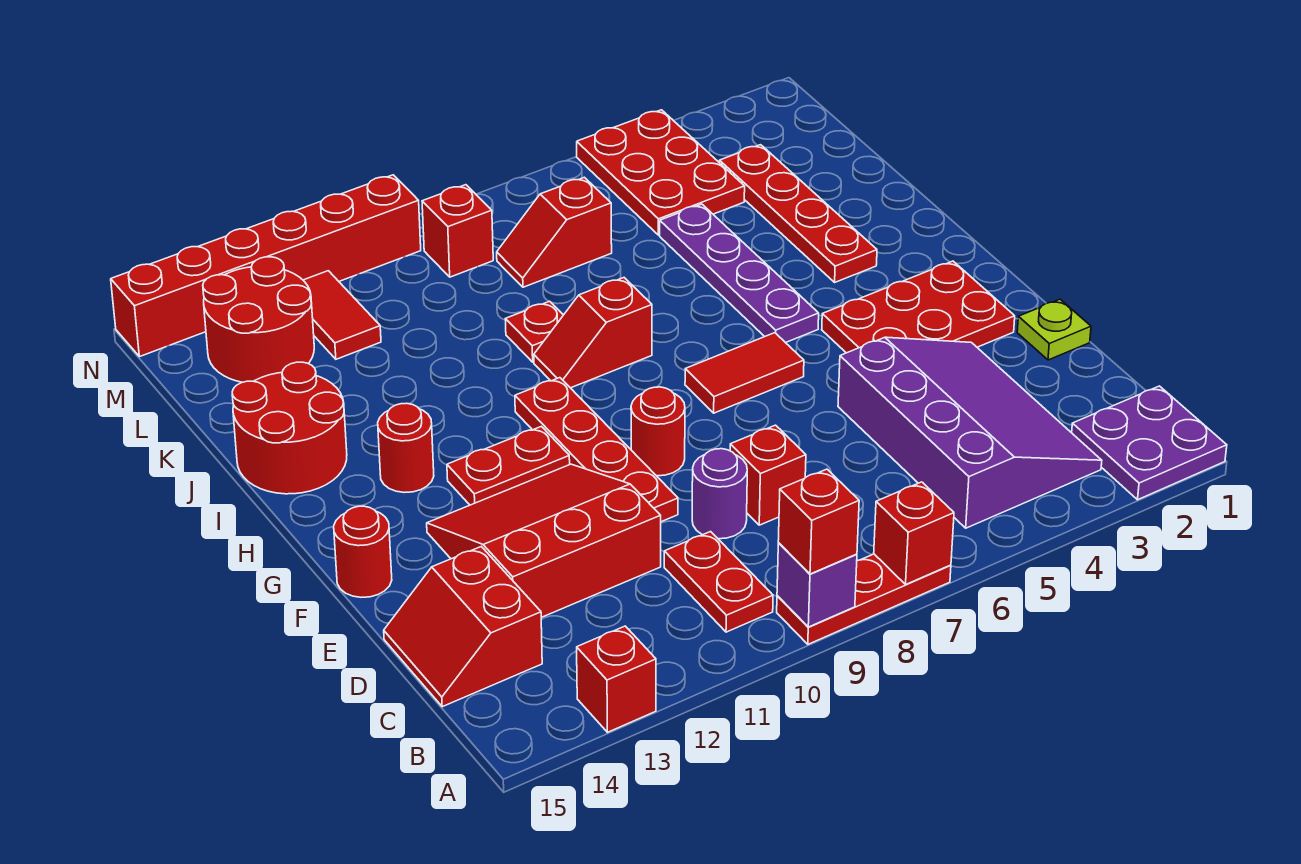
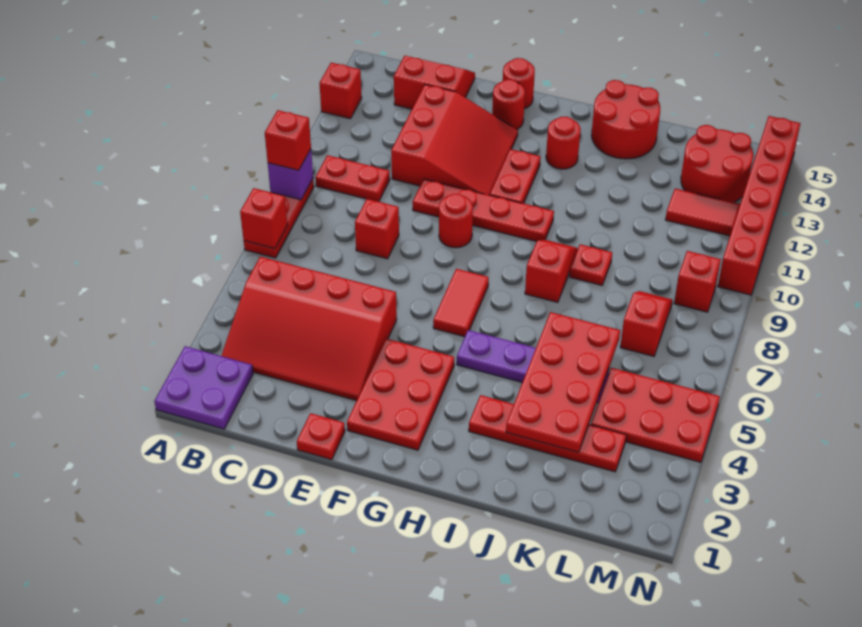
purple slope B3:E5 level 1 top 5 -> red slope B3:E5 level 1 top 5
purple round brick D9 level 1 -> none
lime plate E1 level 1 -> red plate E1 level 1
none -> red round brick F14 level 1
none -> red plate J3:K6 level 2

